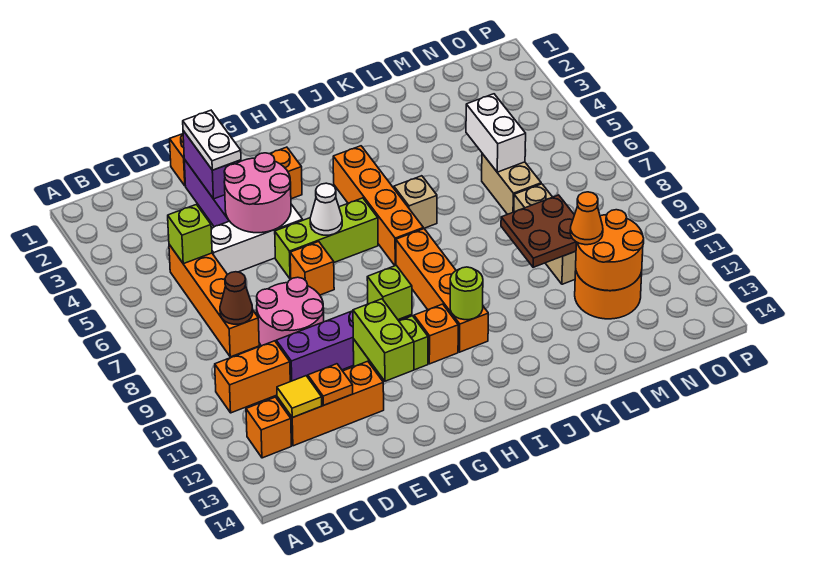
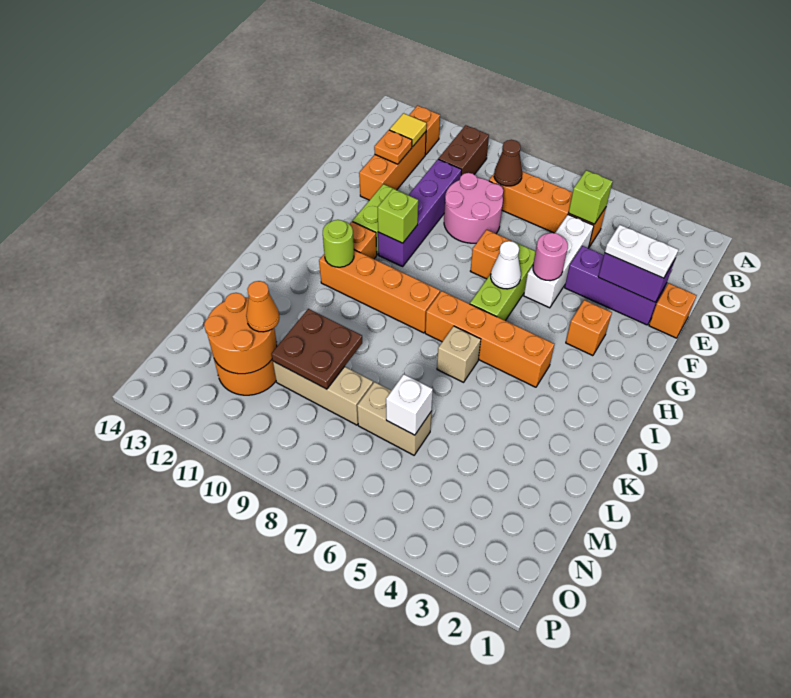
orange brick B10:C10 level 1 -> brown brick B10:C10 level 1
pink round brick E4:F5 level 2 -> pink round brick F5 level 2
lime brick F11:F12 level 2 -> none
white brick M5:M6 level 2 -> white brick M6 level 2

